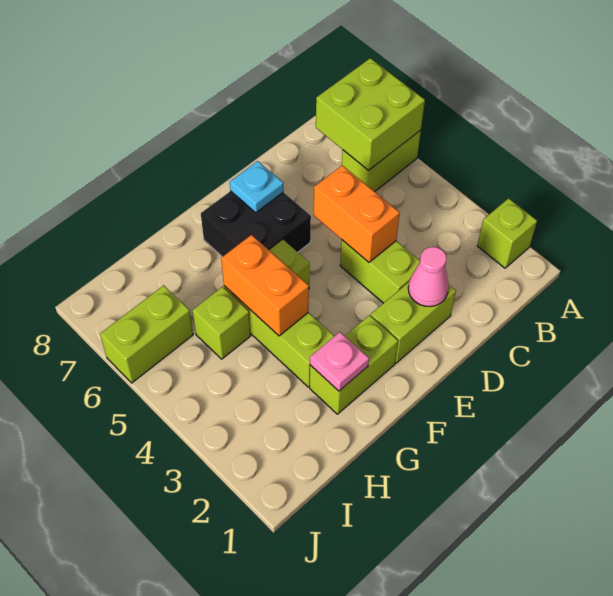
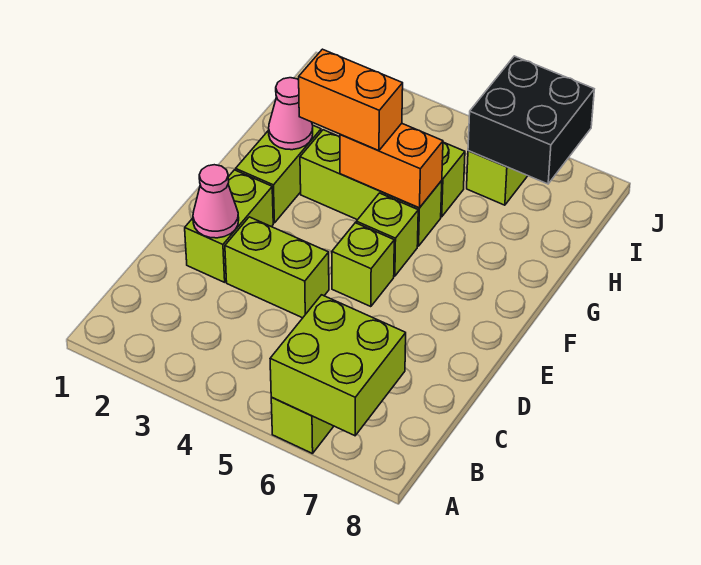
lime brick A2 level 1 -> lime brick E5 level 1
orange brick D4:D5 level 2 -> orange brick G3:G4 level 3
black brick E6:F7 level 1 -> black brick I6:J7 level 2
cyan plate E7 level 2 -> none
pink plate G2 level 2 -> pink cone G2 level 2

